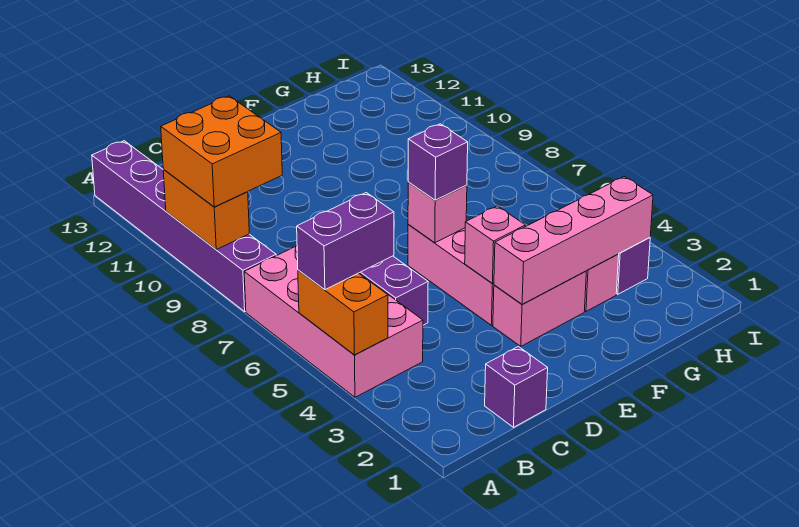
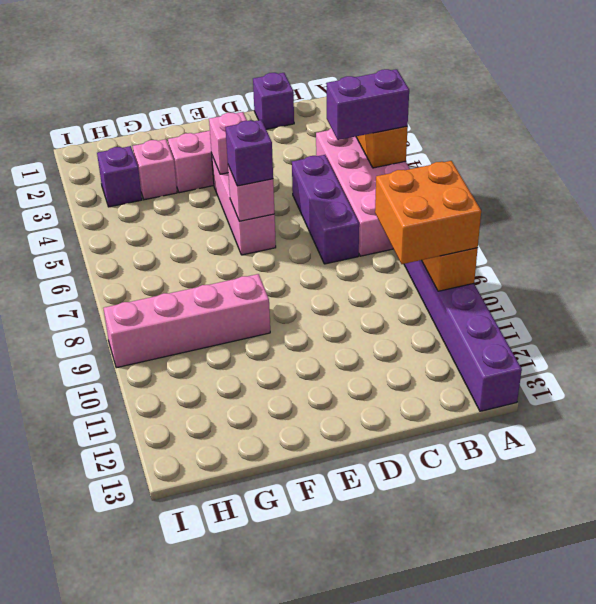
pink brick E3:H3 level 2 -> pink brick F9:I9 level 1

